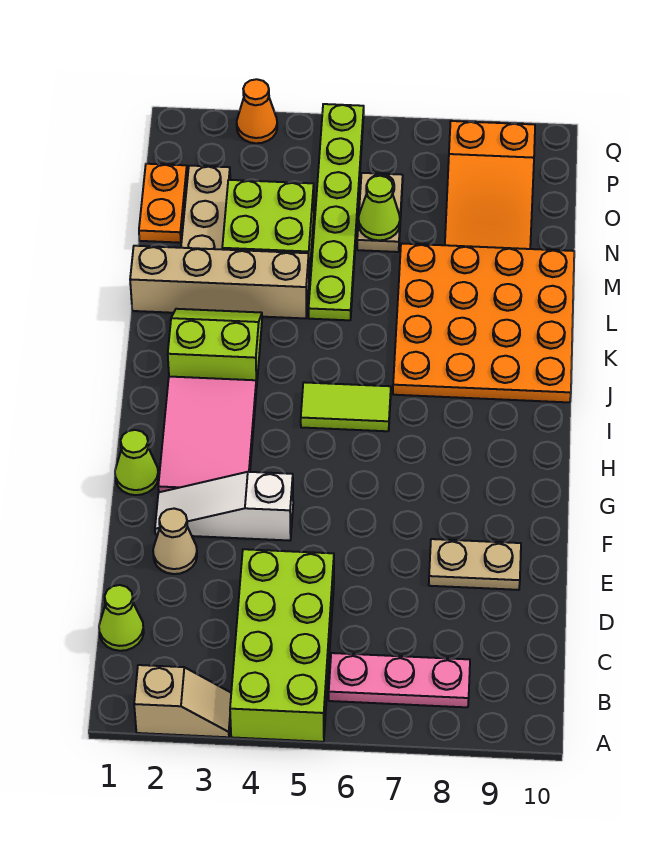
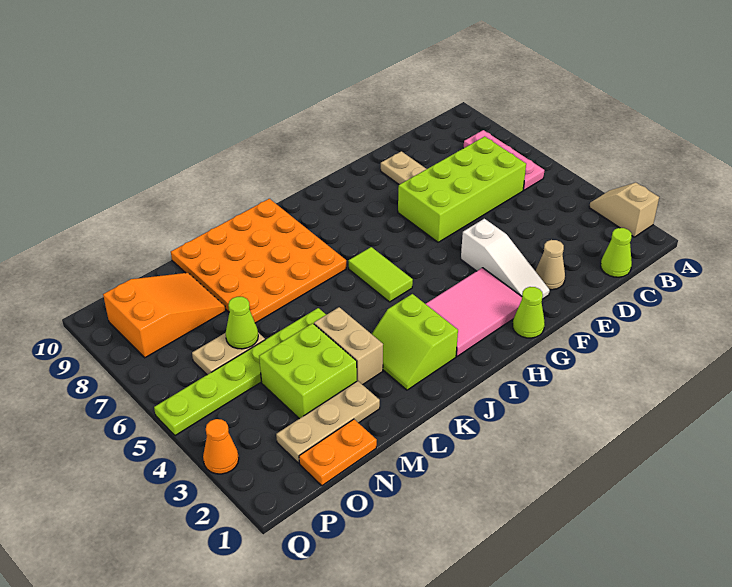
lime brick A4:D5 level 1 -> lime brick C6:F7 level 1
tan brick L1:L4 level 1 -> tan brick L3:L4 level 1

